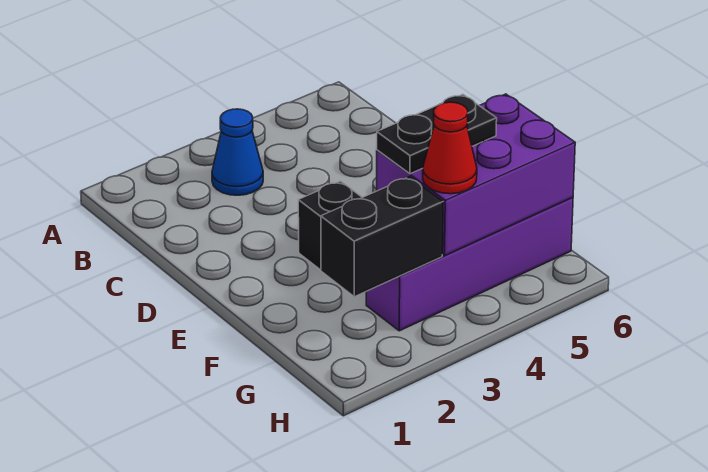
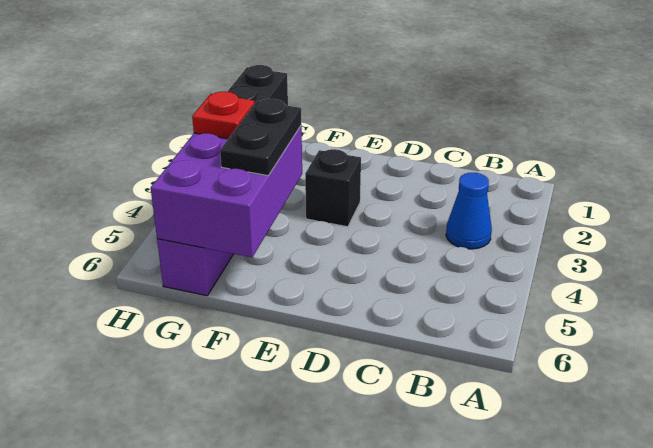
red cone G4 level 3 -> red plate G4 level 3

